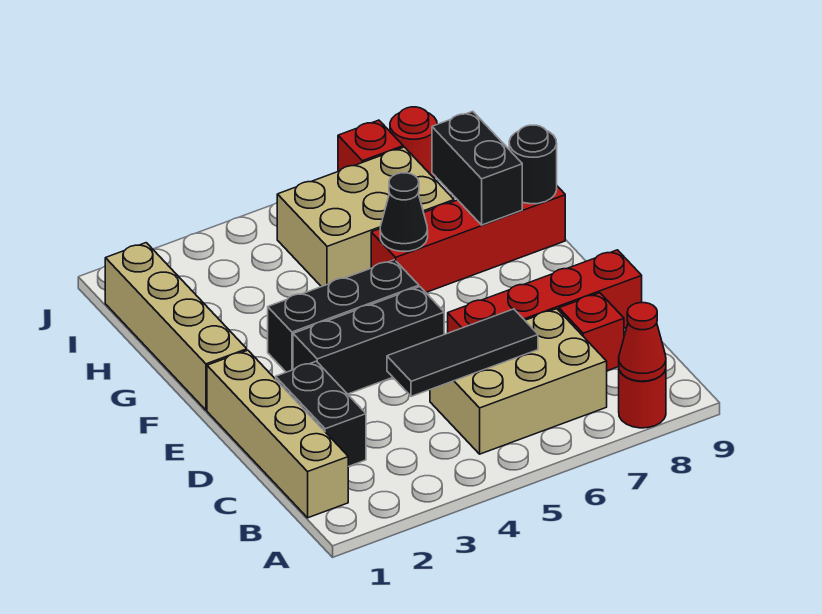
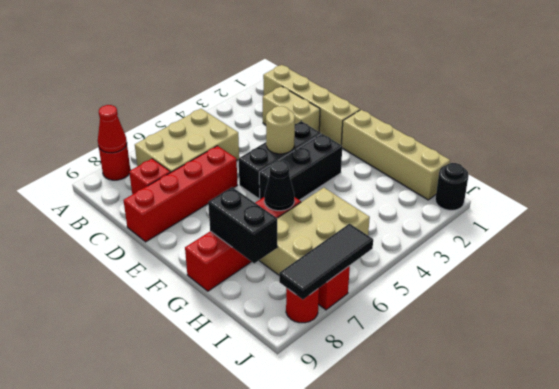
black brick C2:D2 level 1 -> tan brick C2:D2 level 1
black tile C4:C6 level 2 -> black tile J6:J8 level 2
none -> tan round brick E4 level 2
black round brick G9 level 2 -> black round brick J1 level 1

